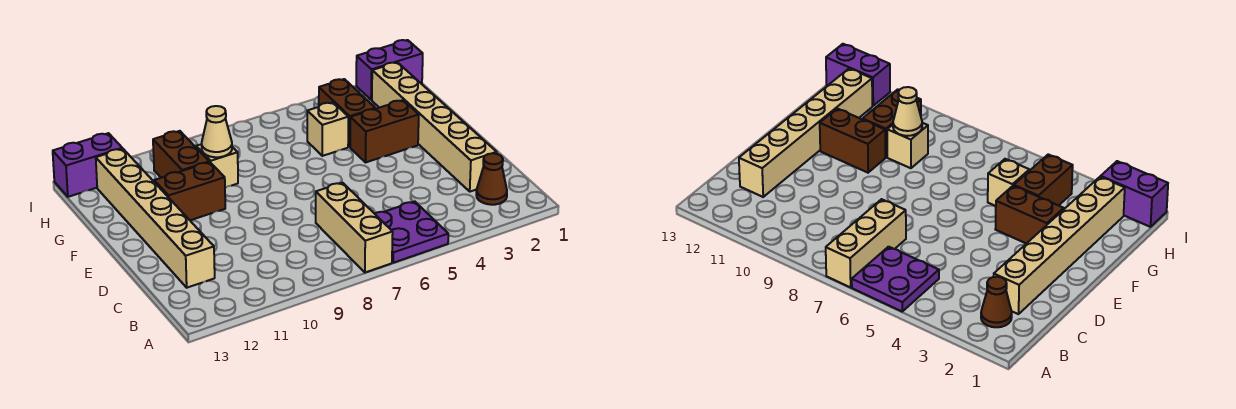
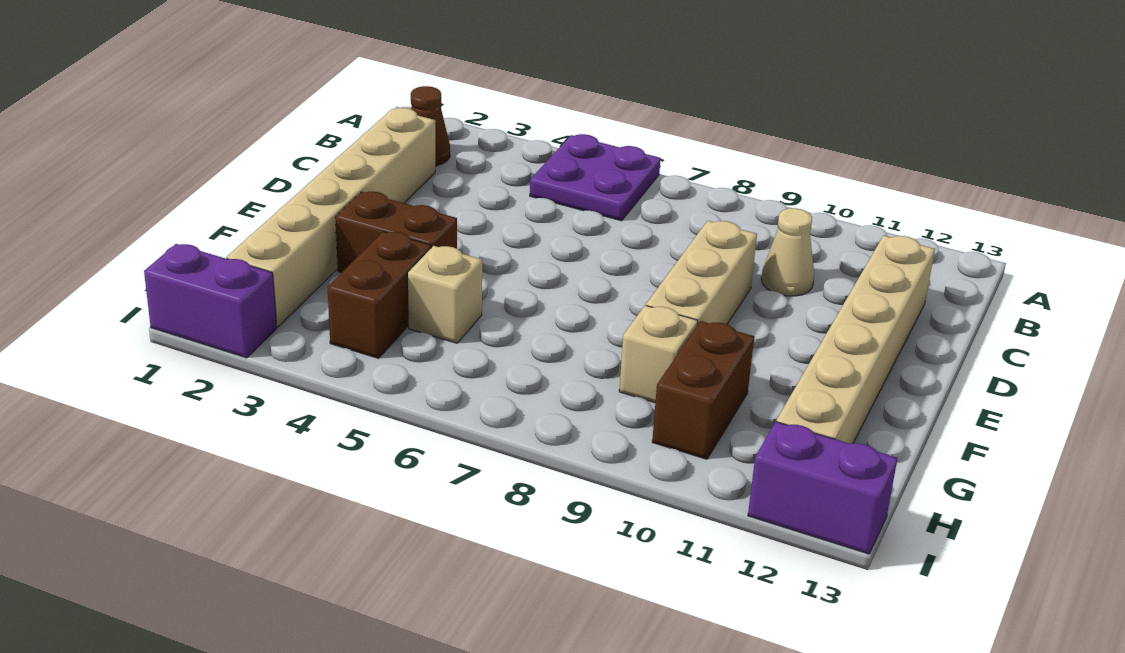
tan brick A7:C7 level 1 -> tan brick D9:F9 level 1
brown brick F10:F11 level 1 -> none
tan cone G9 level 2 -> tan cone C10 level 1

